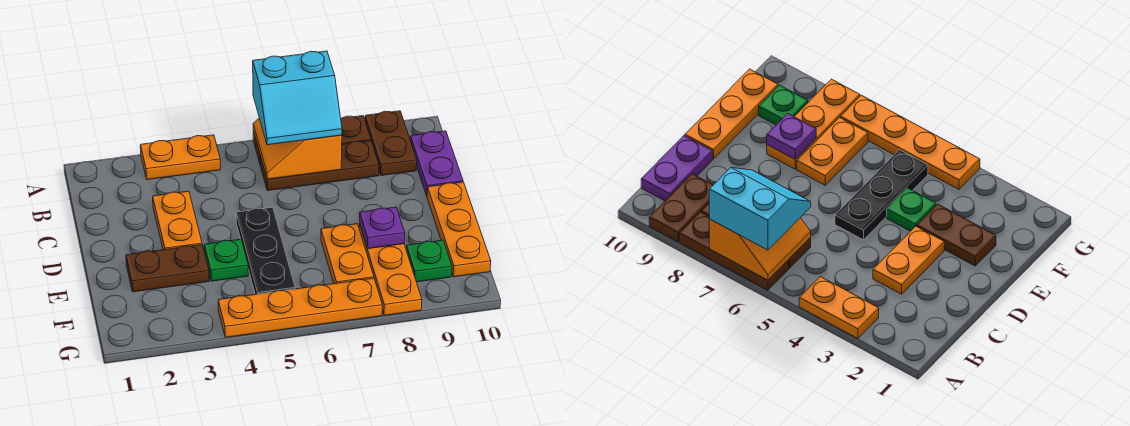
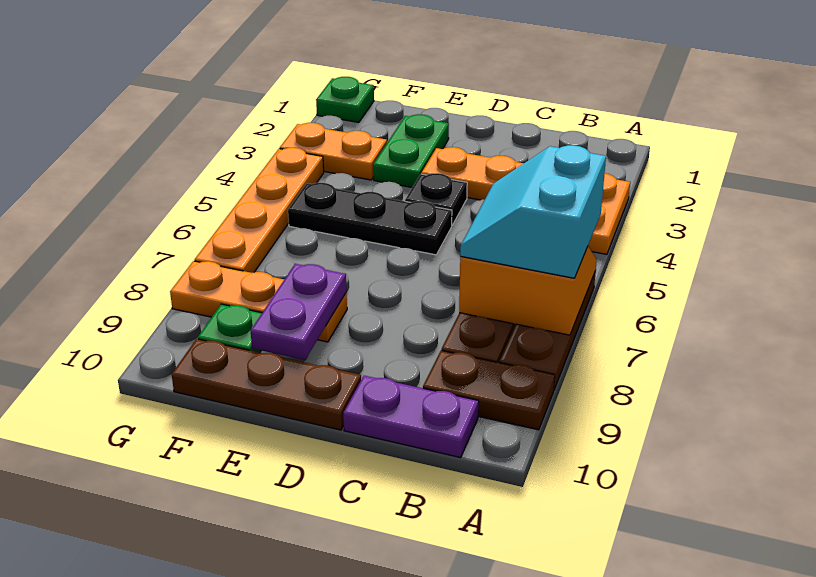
none -> black plate D4 level 1
orange plate D10:F10 level 1 -> brown plate D10:F10 level 1
brown plate E2:E3 level 1 -> green plate E2:E3 level 1
green plate E4 level 1 -> green plate G1 level 1
orange plate E7:F7 level 1 -> orange plate F3:G3 level 1
purple plate E8 level 2 -> purple plate E8:E9 level 2

